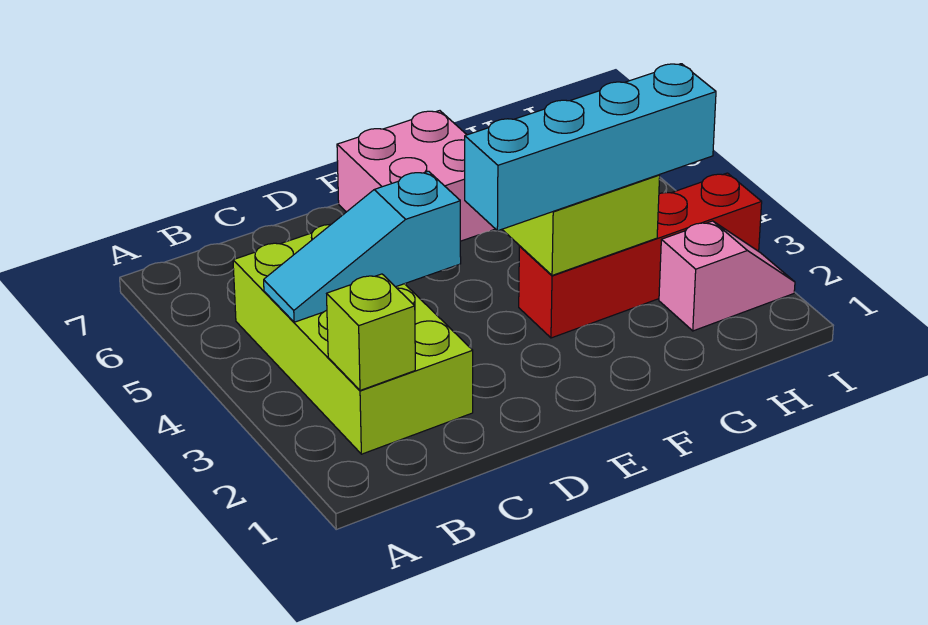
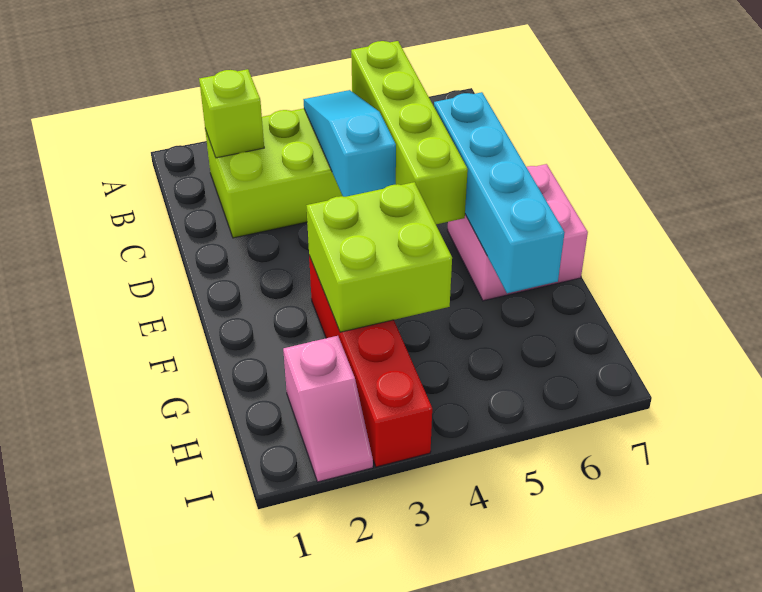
none -> lime brick B5:E5 level 2
cyan brick E3:H3 level 3 -> cyan brick D6:G6 level 2

